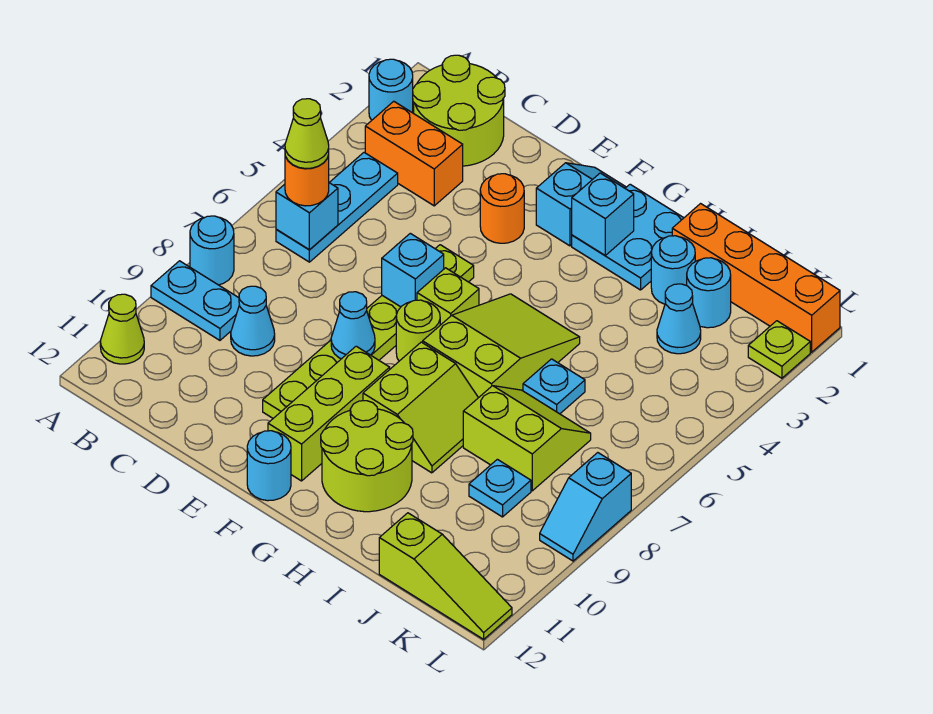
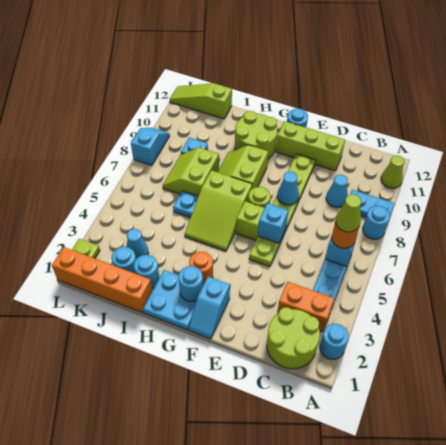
orange round brick E3 level 1 -> orange round brick G3 level 1
lime brick F9:F11 level 1 -> lime brick D11:F11 level 1
cyan brick G2 level 2 -> cyan round brick G2 level 2
lime slope I7:J8 level 1 top 8 -> lime slope I7:J8 level 1 top I

